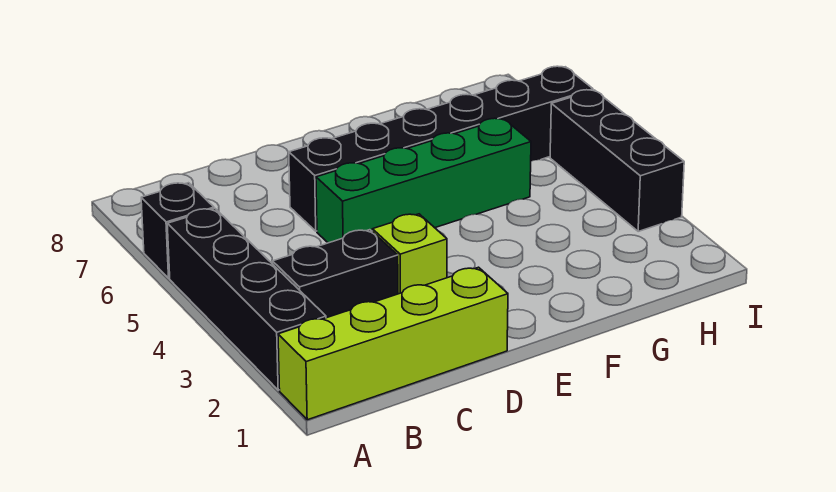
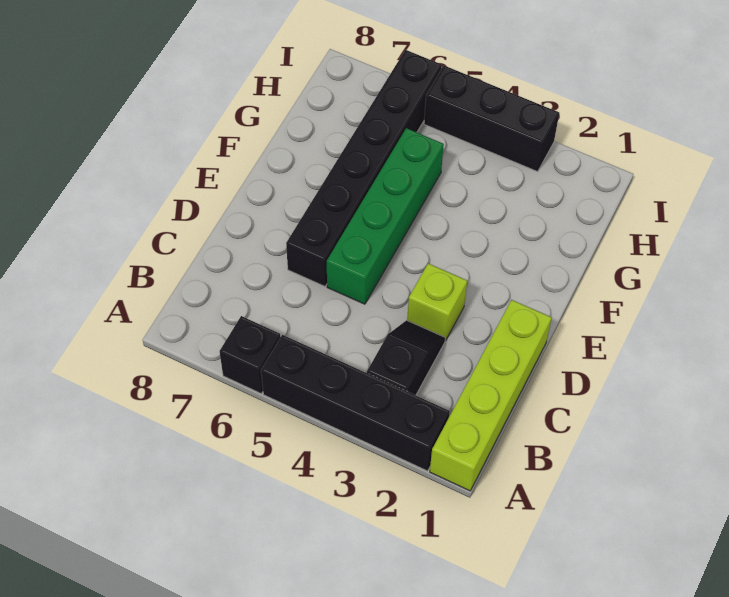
black brick B3:C3 level 1 -> black slope B3:C3 level 1 top B

